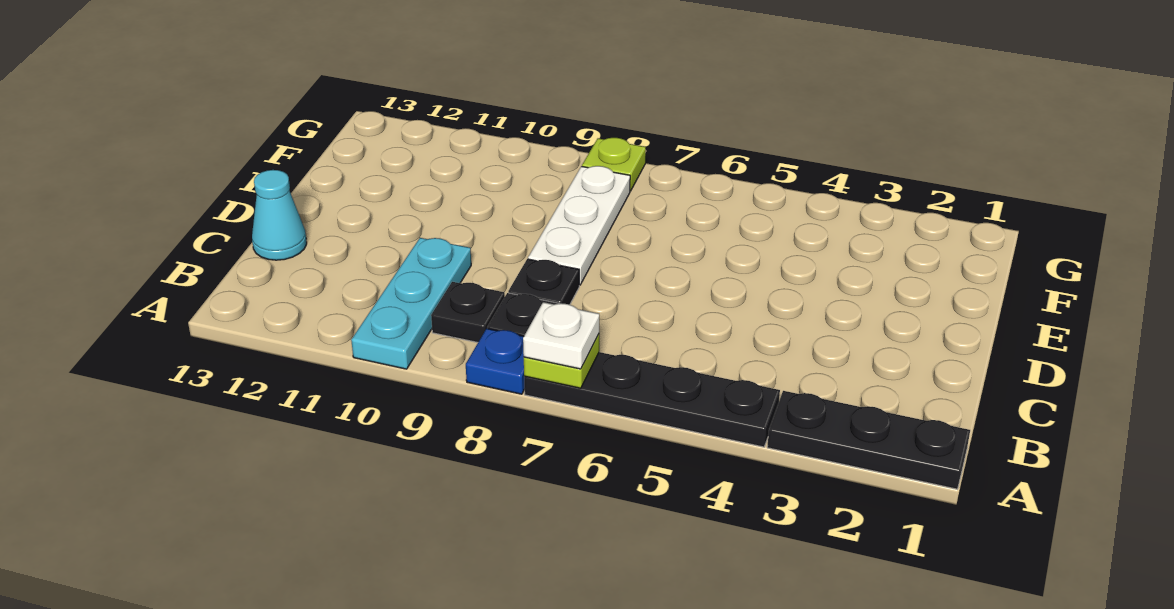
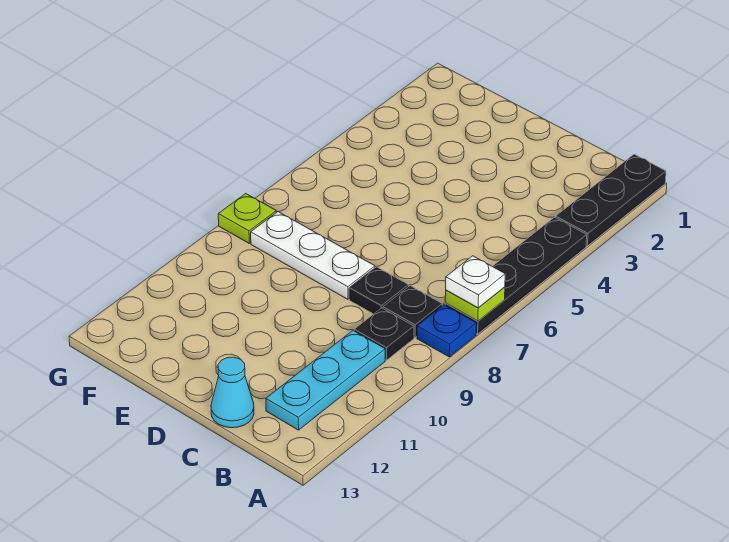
cyan plate A10:C10 level 1 -> cyan plate B10:B12 level 1

